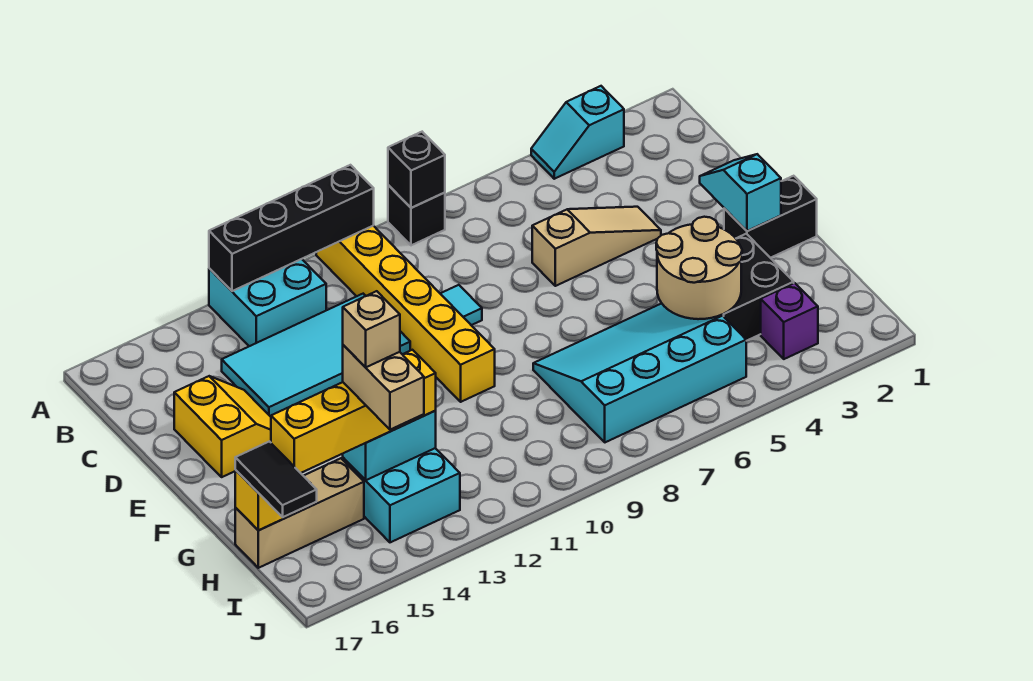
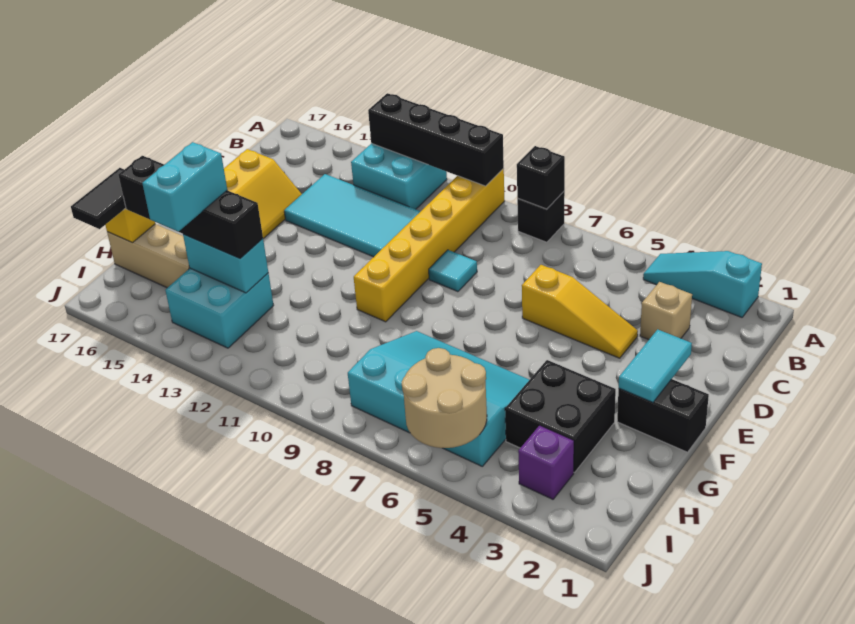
cyan slope A3:A4 level 1 top 3 -> cyan slope A2:A4 level 1 top 2
tan slope D4:D6 level 1 top 6 -> yellow slope D4:D6 level 1 top 6
cyan slope E2:F2 level 2 top F -> cyan tile E2:F2 level 2
tan round brick G4:H5 level 2 -> tan round brick I5:J6 level 2
yellow brick H13:H16 level 3 -> black brick H13:H16 level 3
tan brick H14:I14 level 4 -> cyan brick H14:I14 level 4
tan brick H14 level 5 -> tan brick C3 level 1

